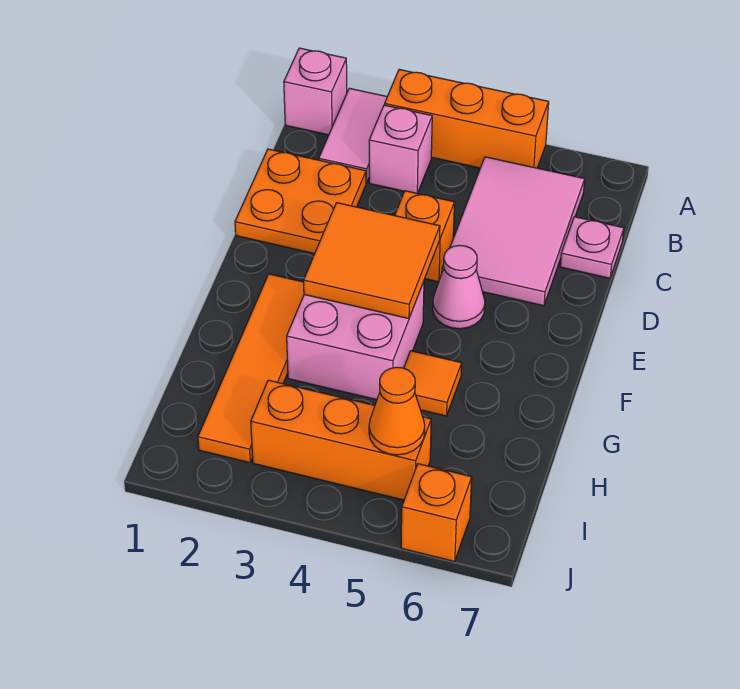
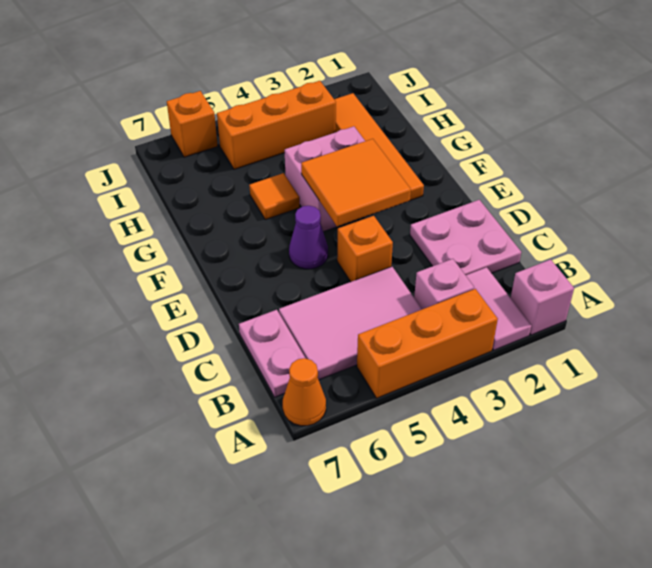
pink tile B5:D6 level 1 -> pink tile B4:C6 level 1
orange plate C1:D2 level 1 -> pink plate C1:D2 level 1
pink plate C7 level 1 -> pink plate B7:C7 level 1
pink cone E5 level 1 -> purple cone E5 level 1
orange cone I5 level 2 -> orange cone A7 level 1

